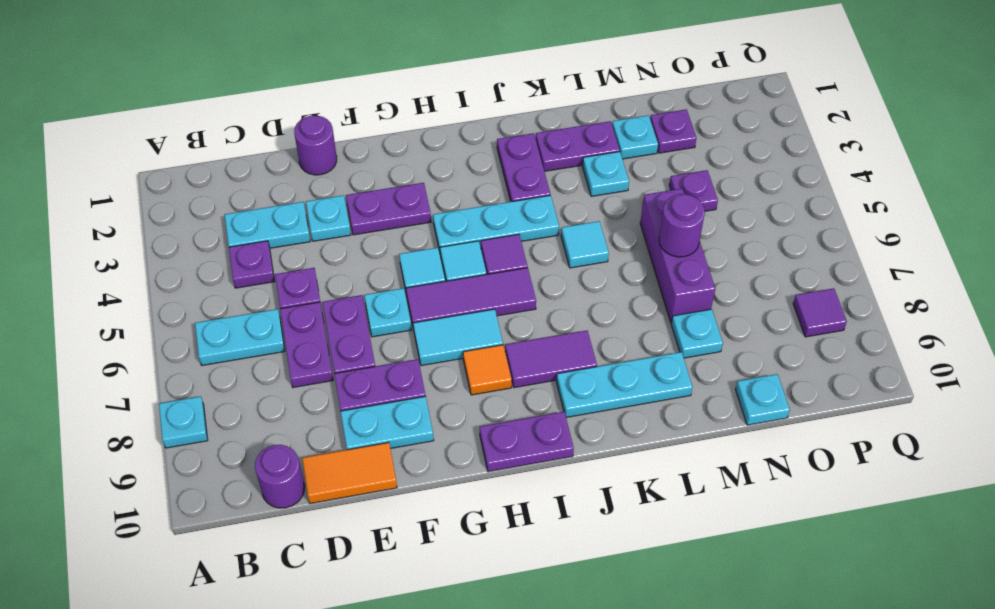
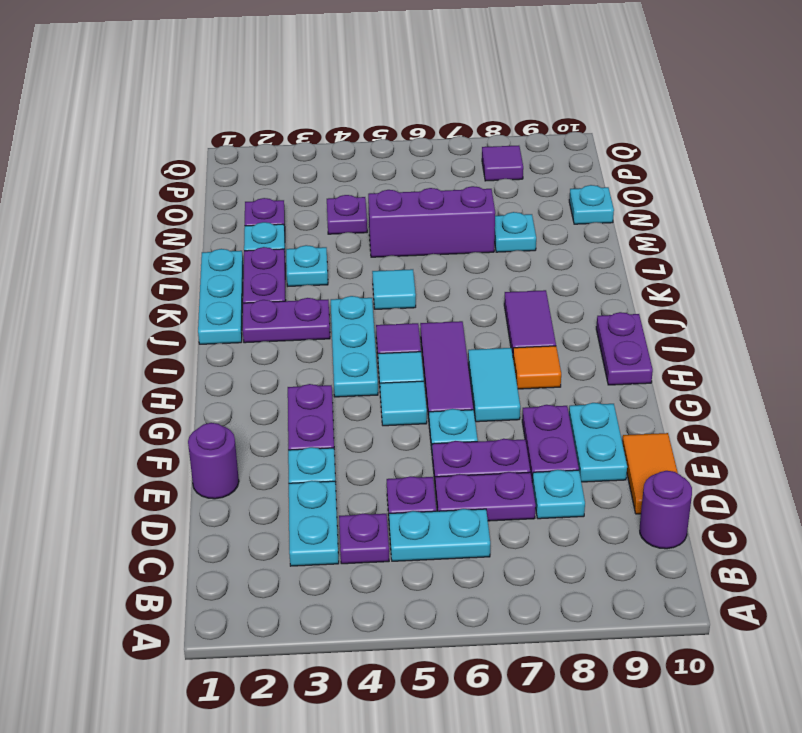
cyan plate A8 level 1 -> cyan plate D8 level 1
cyan plate B6:C6 level 1 -> cyan plate C5:C6 level 1
cyan plate J9:L9 level 1 -> cyan plate J1:L1 level 1
purple round brick M6 level 2 -> none

